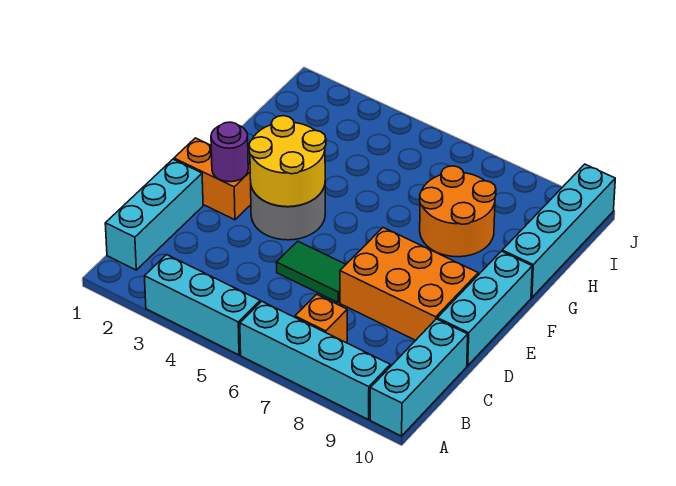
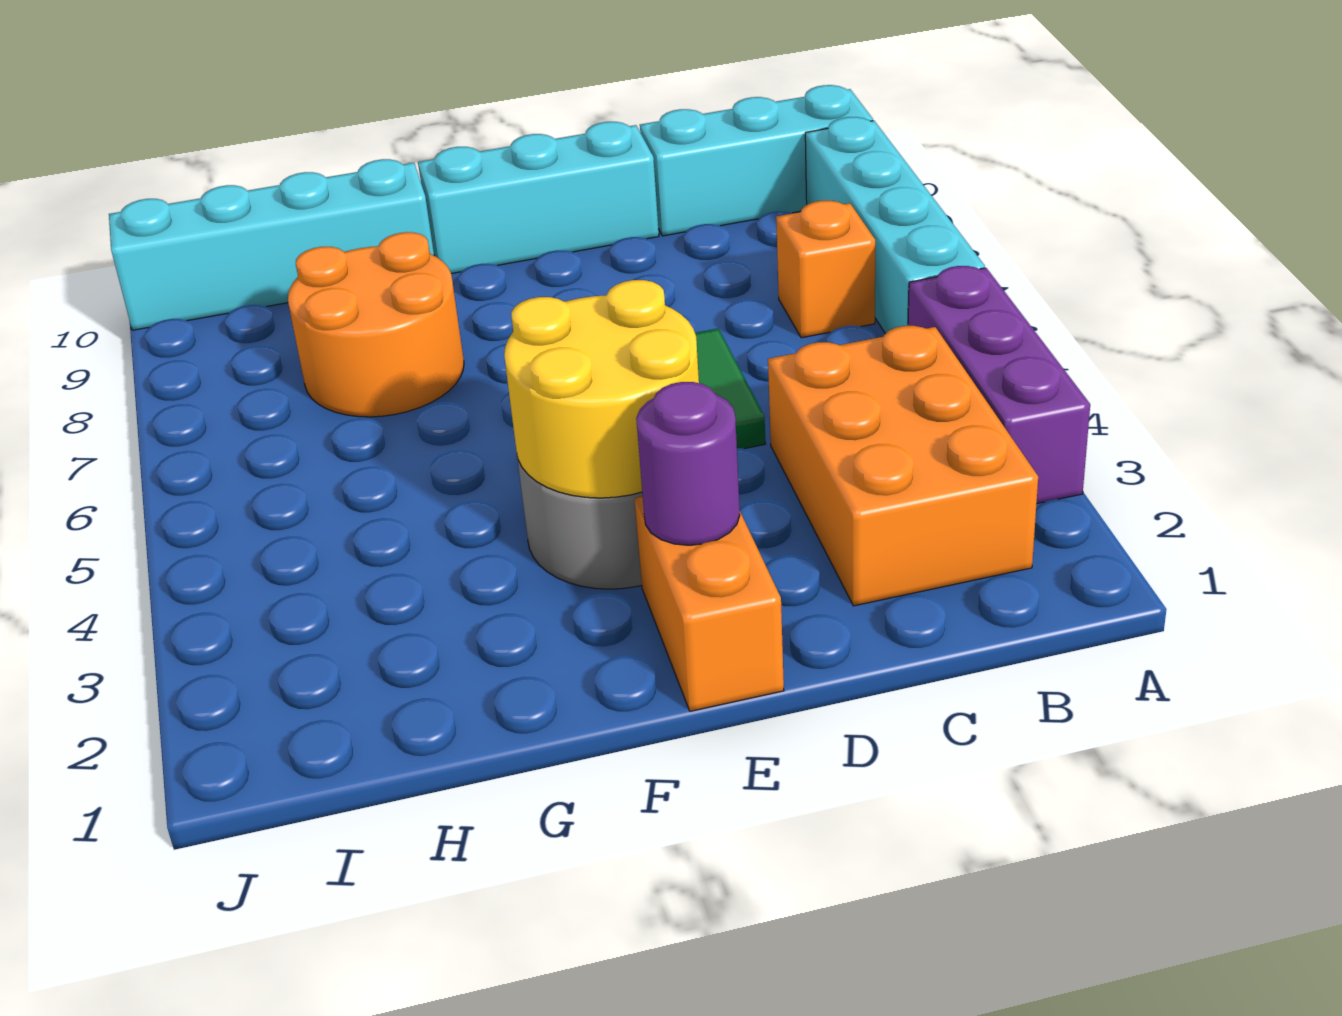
cyan brick A3:A5 level 1 -> purple brick A3:A5 level 1
cyan brick B1:D1 level 1 -> none
orange brick D7:E9 level 1 -> orange brick B2:C4 level 1

